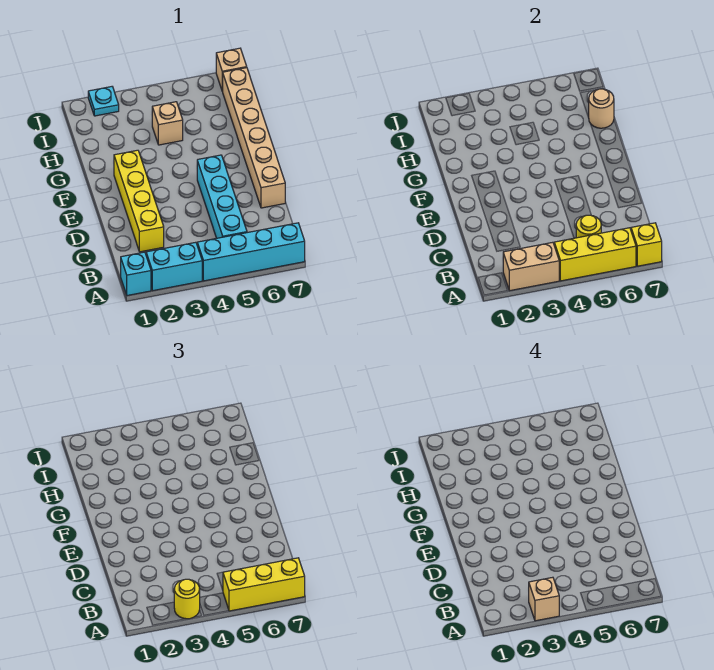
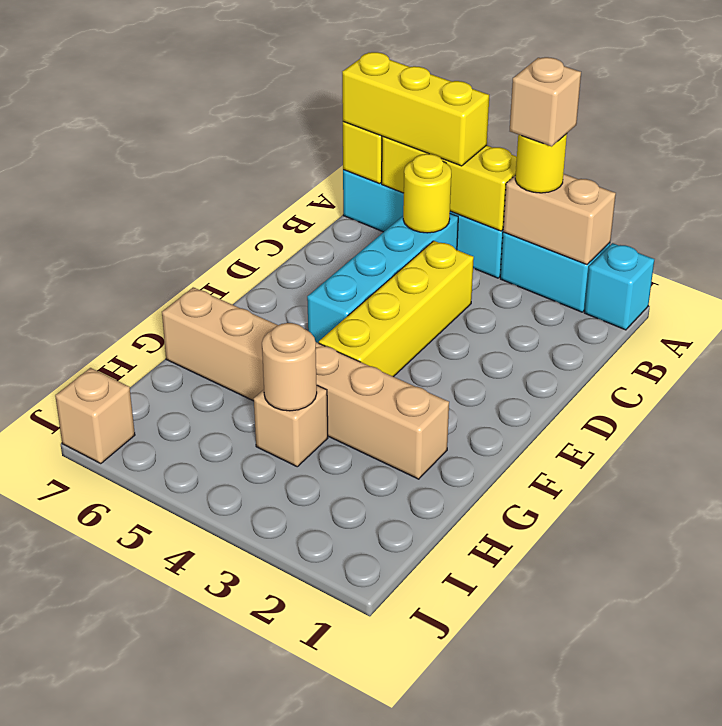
yellow brick C2:F2 level 1 -> yellow brick C4:F4 level 1
tan brick D7:I7 level 1 -> tan brick G2:G7 level 1
tan round brick H7 level 2 -> tan round brick H4 level 2
cyan plate J2 level 1 -> none

